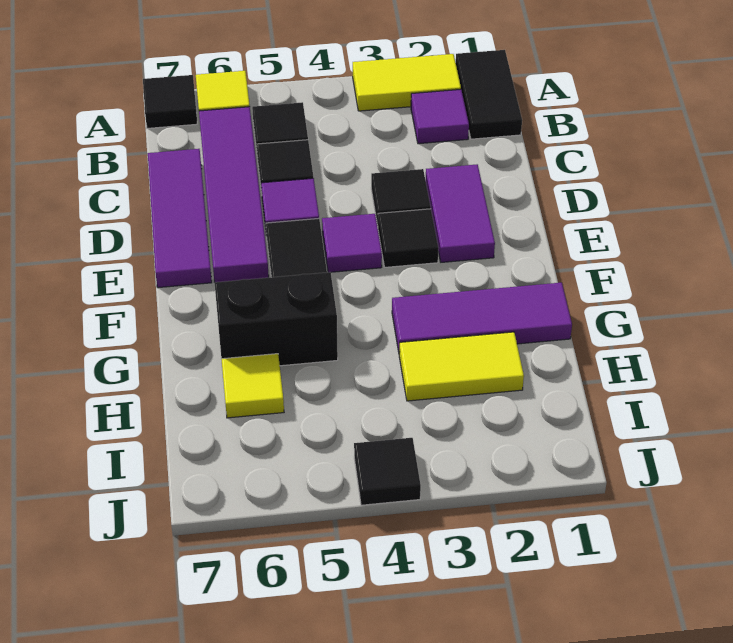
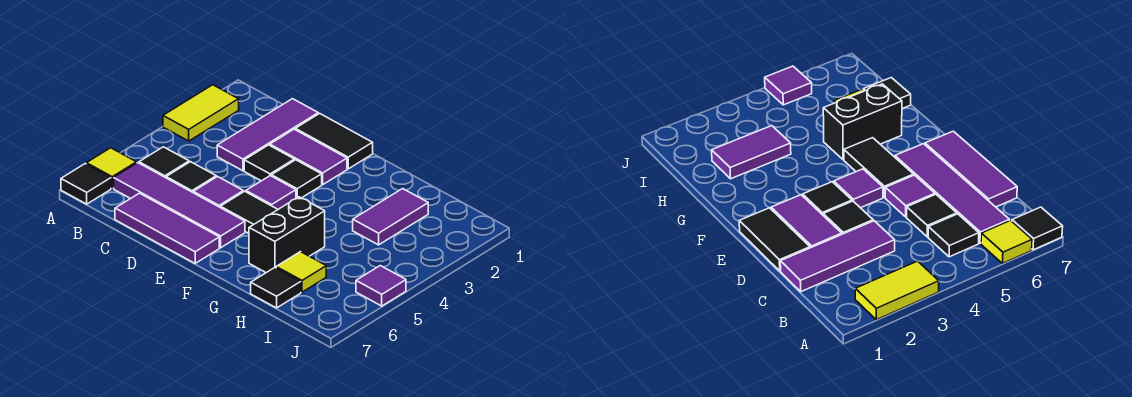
black tile A1:B1 level 1 -> black tile D1:E1 level 1
purple tile B2 level 1 -> purple tile J5 level 1
purple tile G1:G3 level 1 -> purple tile C1:C3 level 1
yellow tile H2:H3 level 1 -> purple tile H2:H3 level 1
black tile J4 level 1 -> black tile H7 level 1

